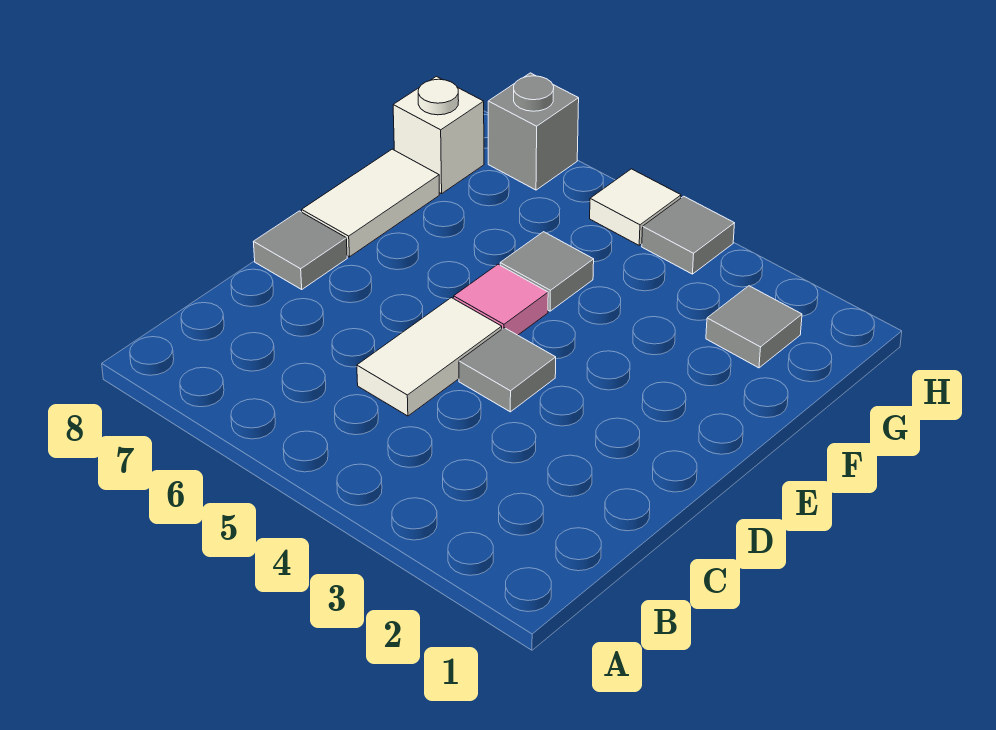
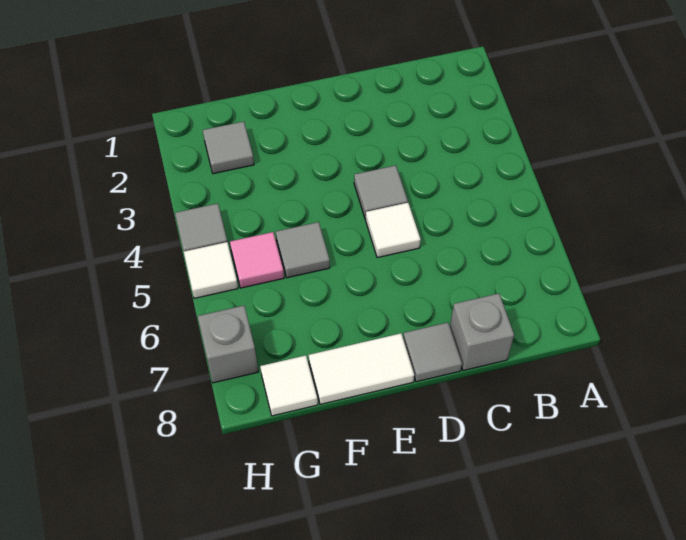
white tile C5:D5 level 1 -> white tile D5 level 1
none -> grey brick C8 level 1
pink tile E5 level 1 -> pink tile G5 level 1
white brick G8 level 1 -> white tile G8 level 1

